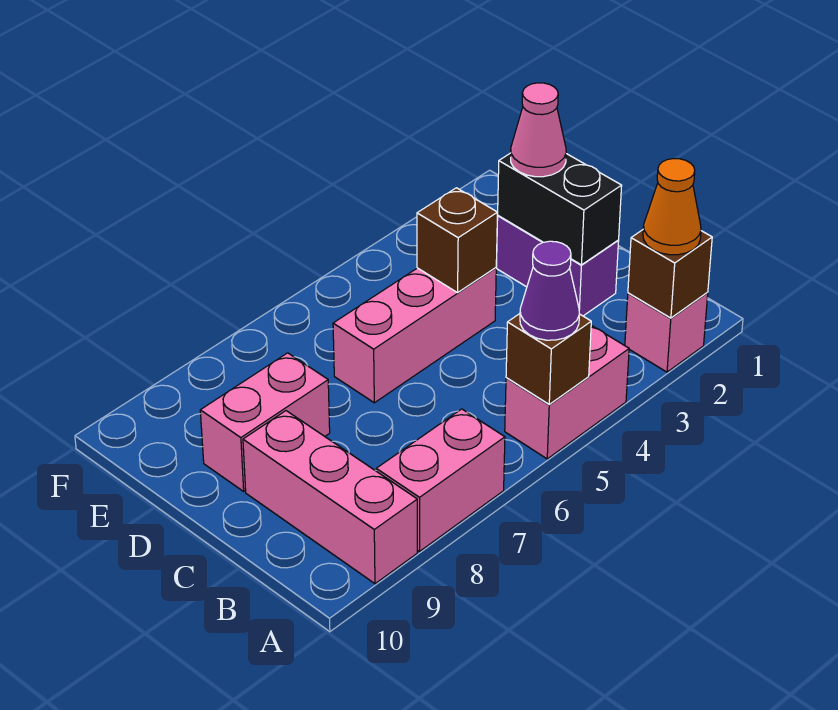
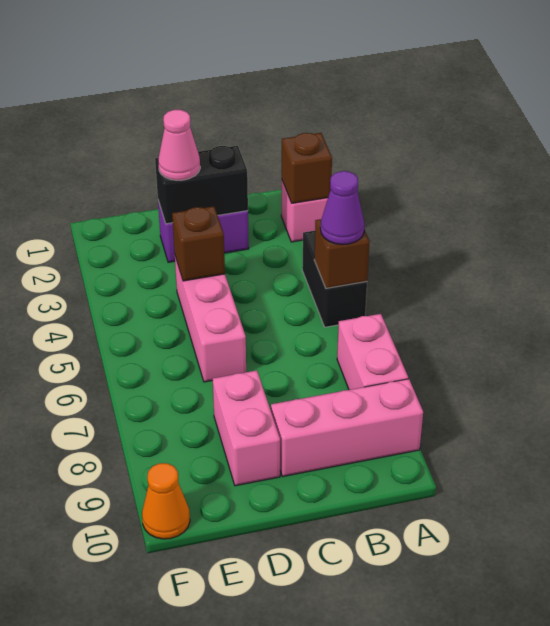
orange cone A2 level 3 -> orange cone F10 level 1
pink brick A4:A5 level 1 -> black brick A4:A5 level 1

